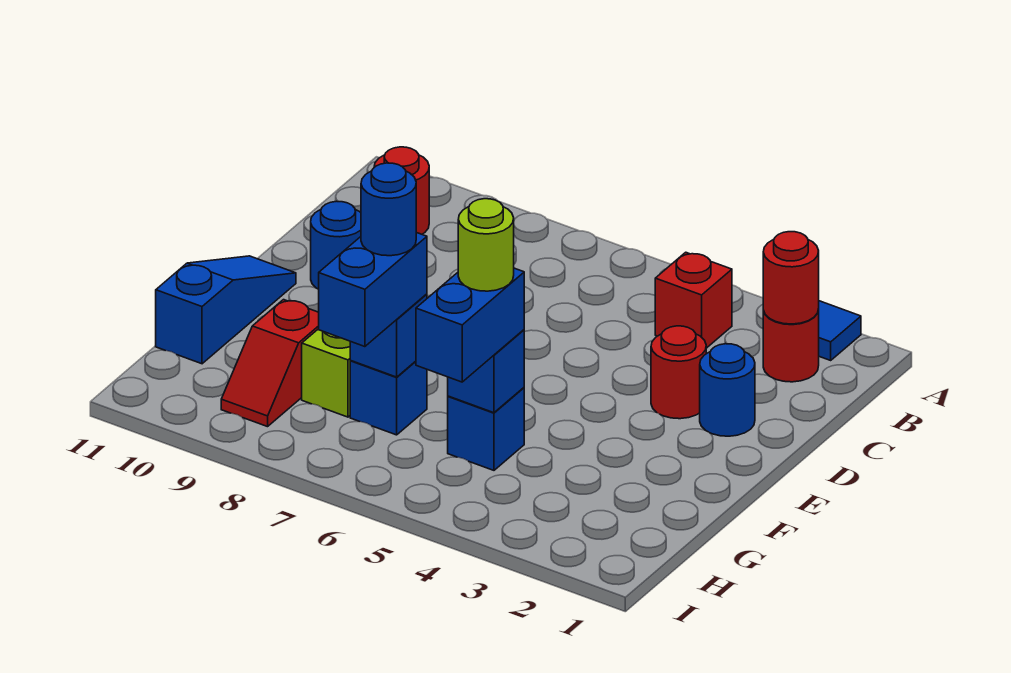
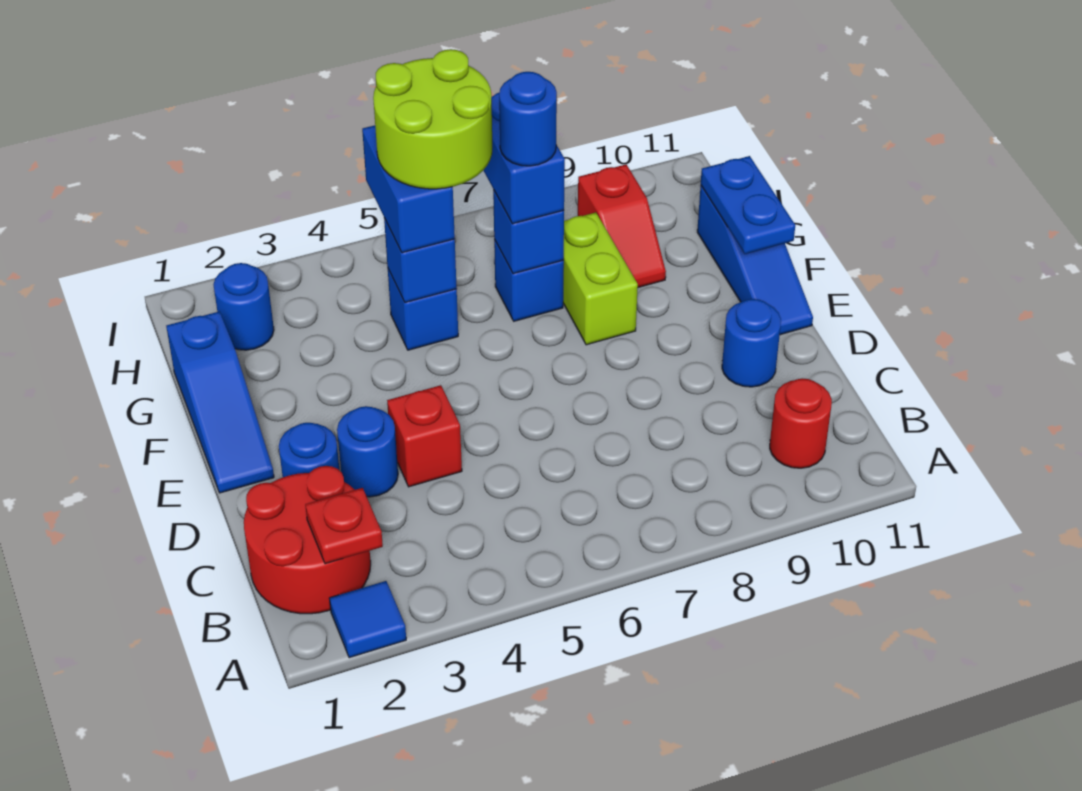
red round brick B2 level 1 -> red round brick B1:C2 level 1
red round brick B2 level 2 -> red plate B2 level 2
red brick B4 level 1 -> red brick D4 level 1
red round brick D3 level 1 -> blue round brick D3 level 1
none -> blue slope E1:G1 level 1 top G
none -> blue plate F11:G11 level 2
lime round brick G5 level 4 -> lime round brick G5:H6 level 4
red slope G9:H9 level 1 top G -> red slope G9:H9 level 1 top H
none -> blue round brick H2 level 1

